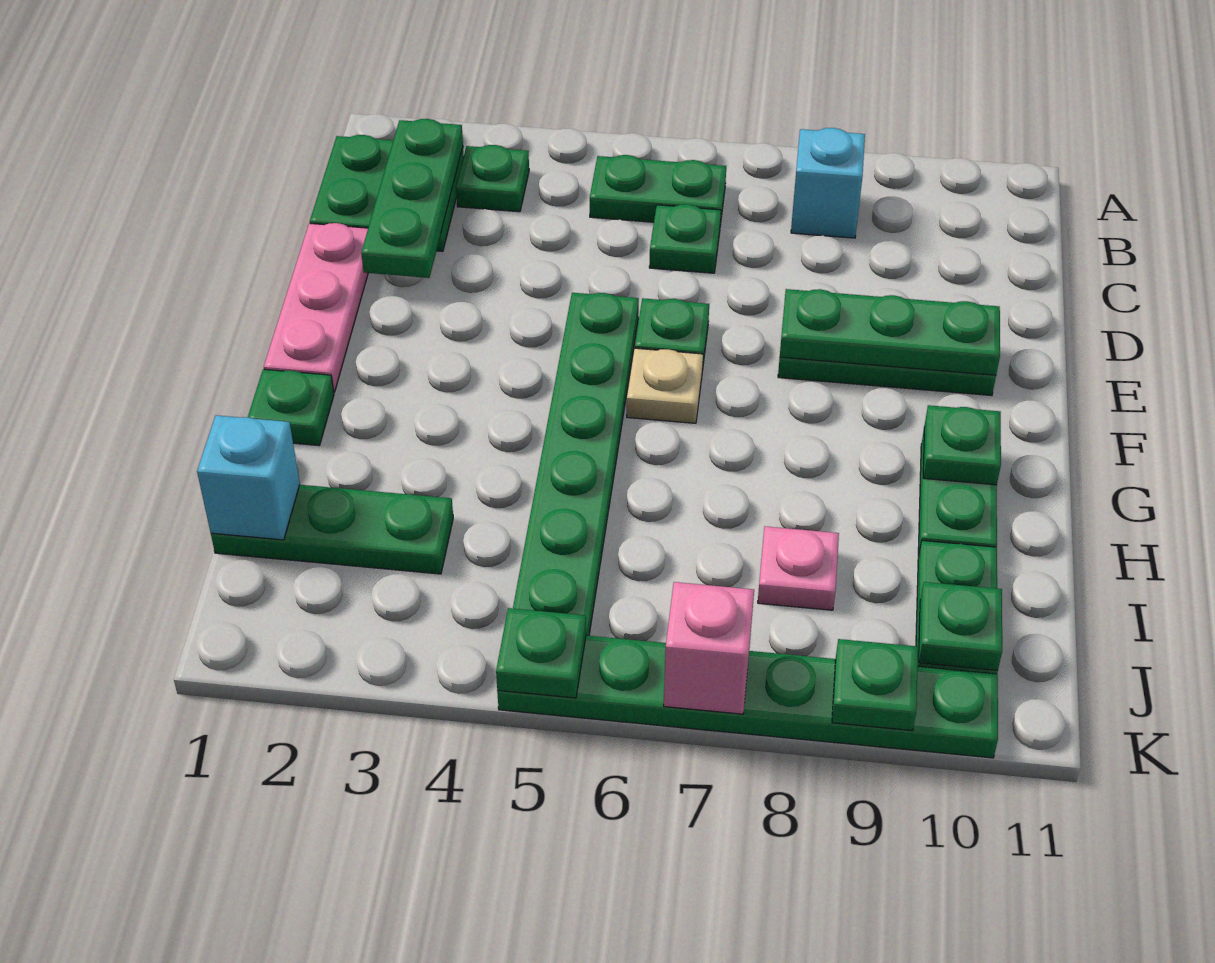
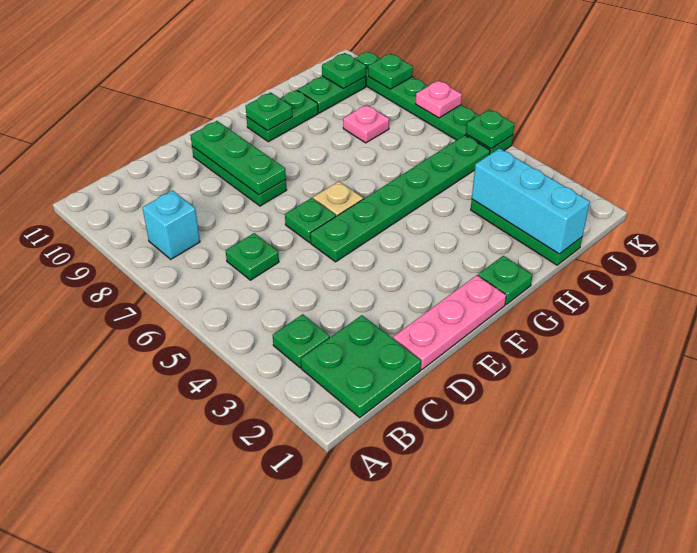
green plate B2:D2 level 2 -> none
green plate B5:B6 level 1 -> none
cyan brick I1 level 2 -> cyan brick I1:I3 level 2
pink brick K7 level 2 -> pink plate K7 level 2

